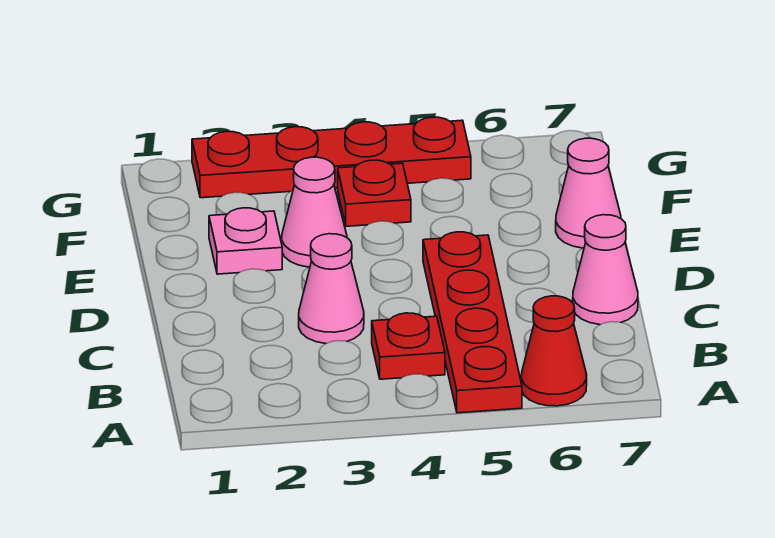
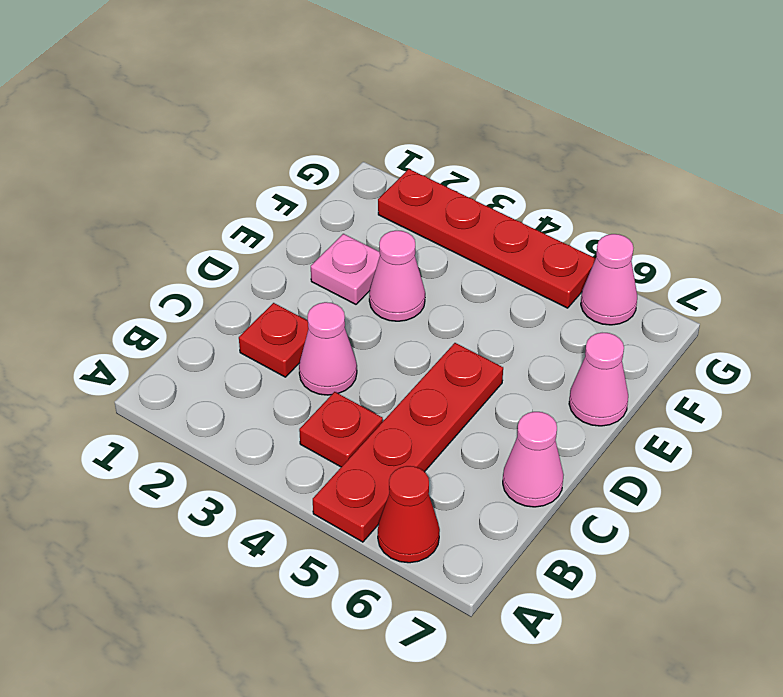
red plate F4 level 1 -> red plate C2 level 1
none -> pink cone G6 level 1

